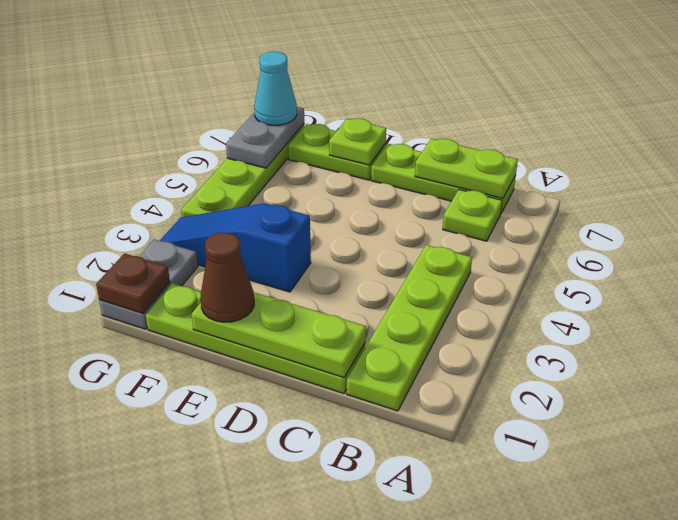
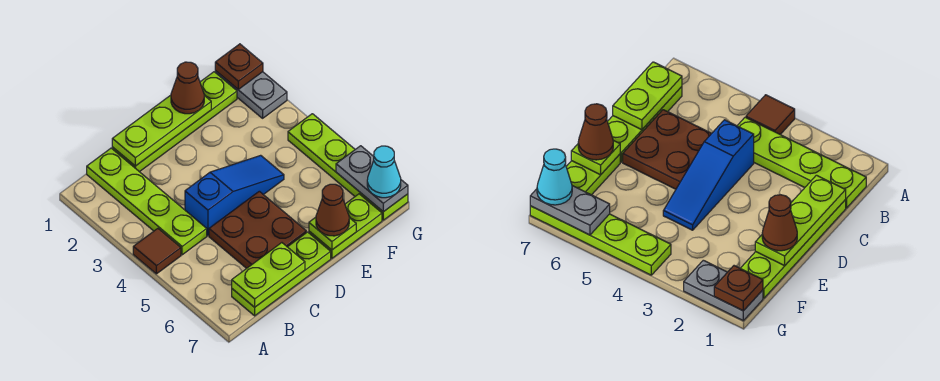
none -> brown tile A4 level 1
lime plate B6 level 1 -> none
none -> brown plate C5:D6 level 1
blue slope E3:G3 level 1 top E -> blue slope C4:E4 level 1 top C
none -> brown cone E7 level 3

